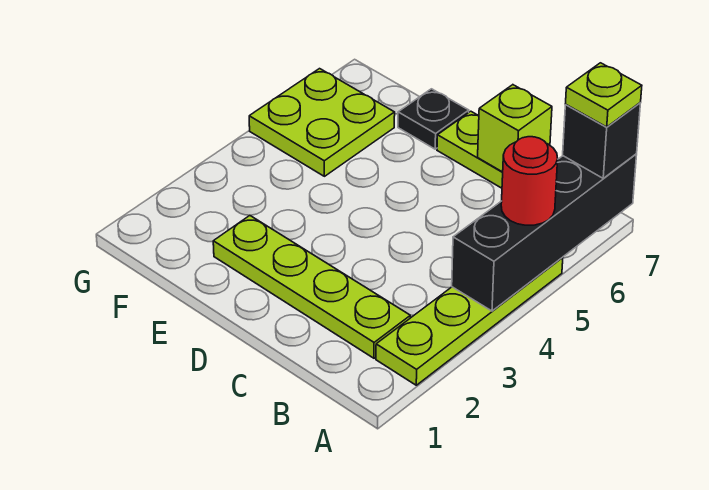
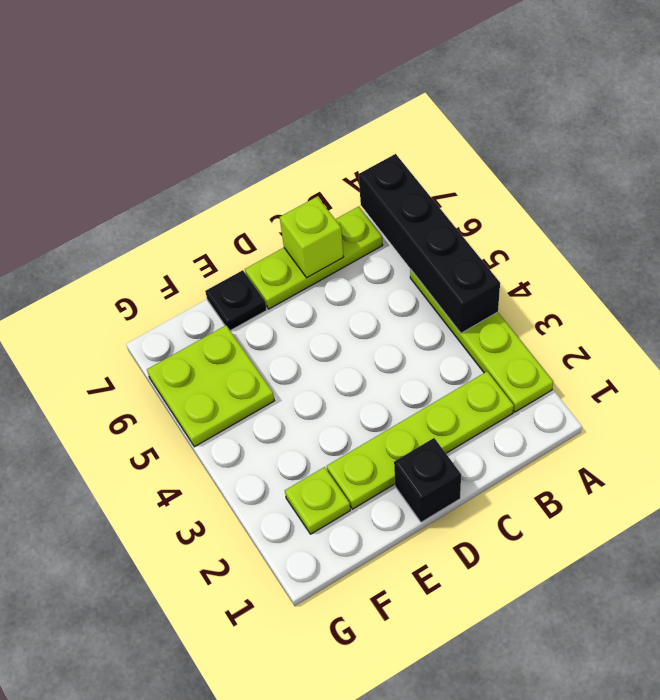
red round brick A5 level 3 -> none
black brick A7 level 3 -> black brick D1 level 1
lime plate A7 level 4 -> lime plate F2 level 1

